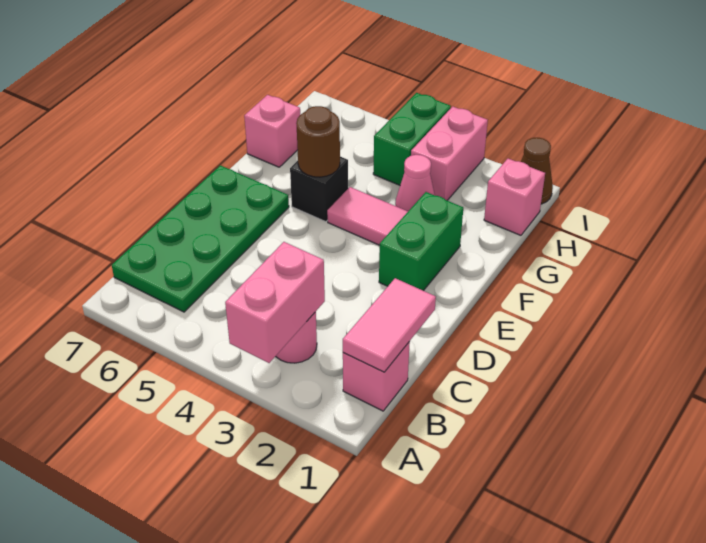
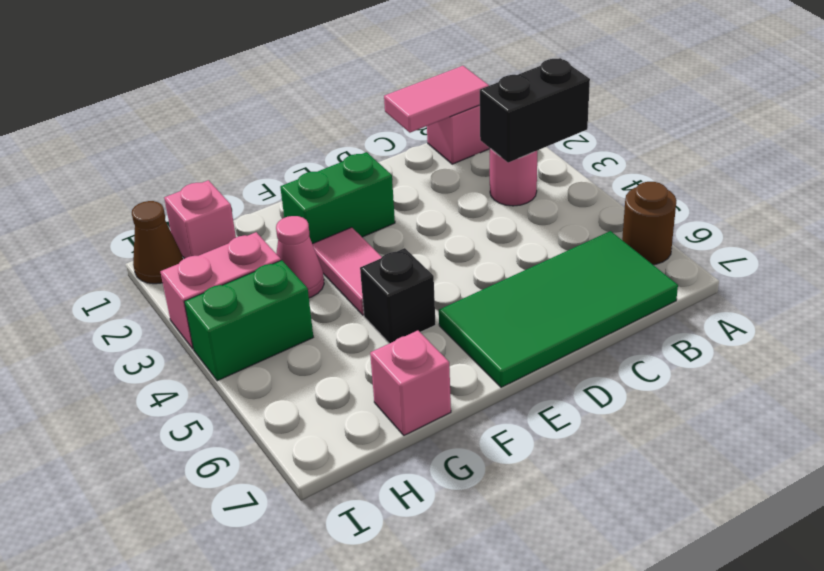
pink brick A3:B3 level 2 -> black brick A3:B3 level 2
green plate B6:E7 level 1 -> green tile B6:E7 level 1
brown round brick F5 level 2 -> brown round brick A6 level 1

